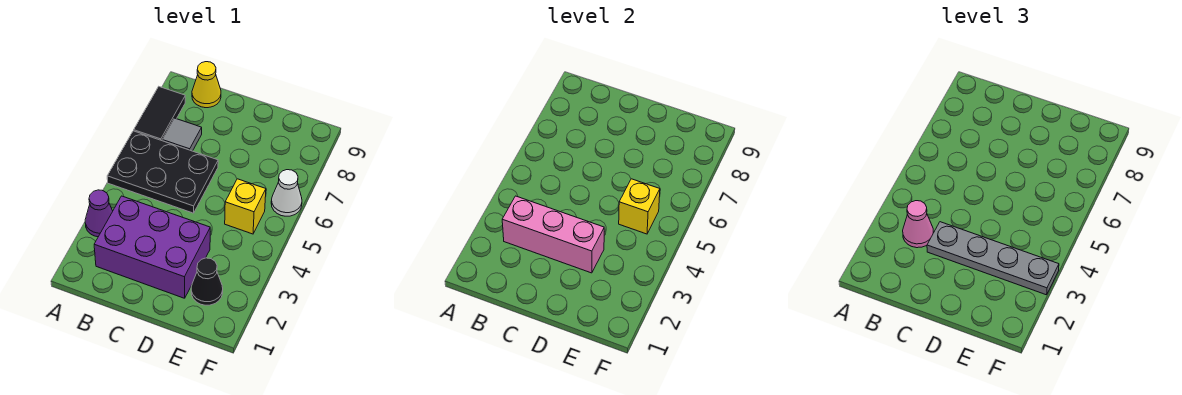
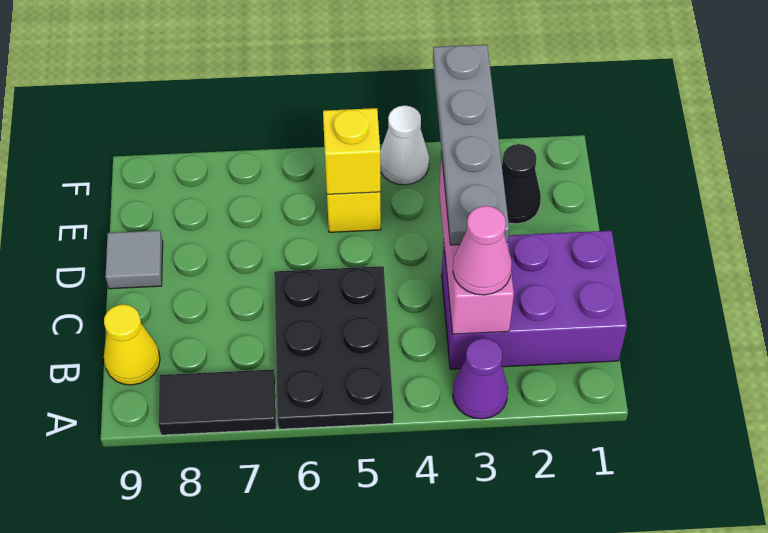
purple brick B2:D3 level 1 -> purple brick B1:C3 level 1
grey tile B7 level 1 -> grey tile D9 level 1
white cone F6 level 1 -> white cone F4 level 1

